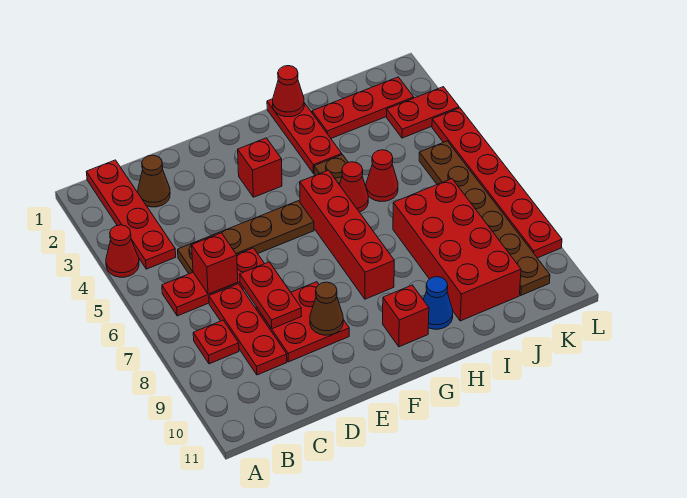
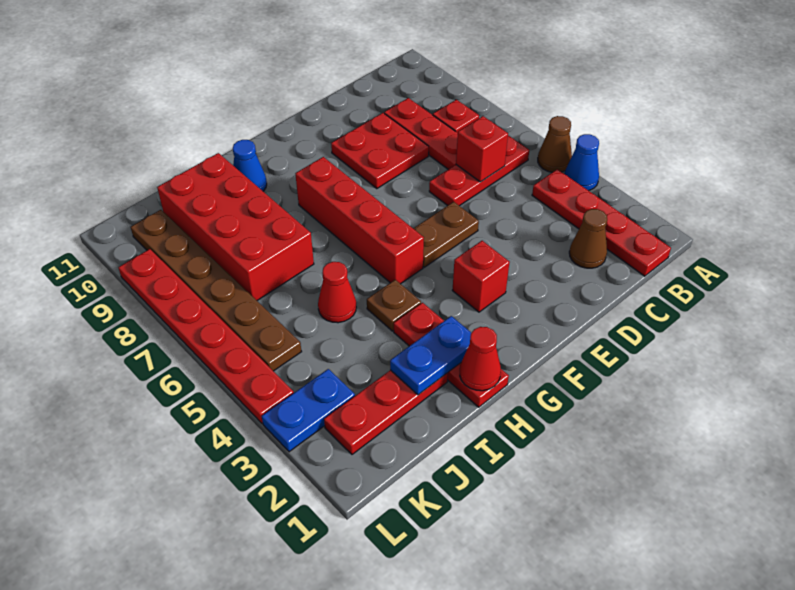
red cone A4 level 1 -> blue cone A4 level 1
brown plate C5:F5 level 1 -> brown plate E5:F5 level 1
red plate D7:D8 level 2 -> none
brown cone E9 level 2 -> brown cone A5 level 1
red brick G10 level 1 -> none
none -> blue plate H2:I2 level 2
red cone H5 level 1 -> none
red plate K3:L3 level 1 -> blue plate K3:L3 level 1

